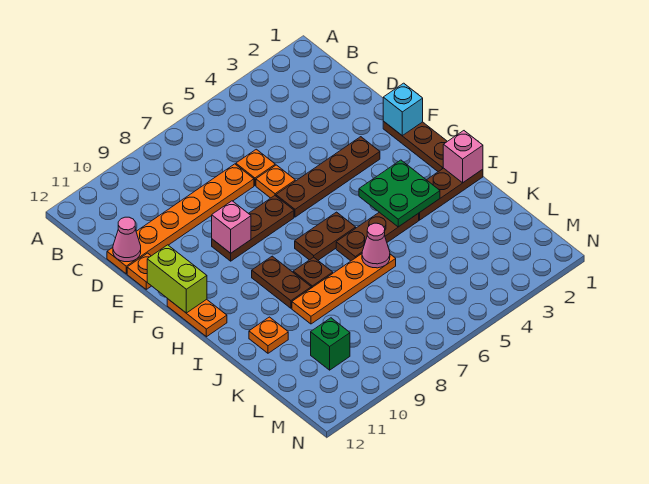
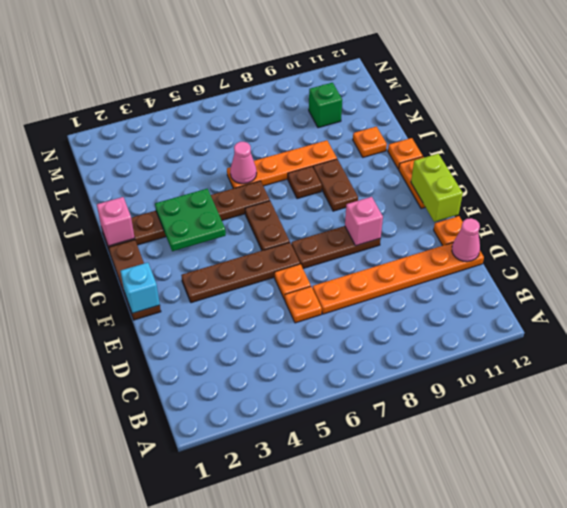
brown plate H6:H7 level 1 -> brown plate G6:H6 level 1
none -> orange plate I12 level 1

